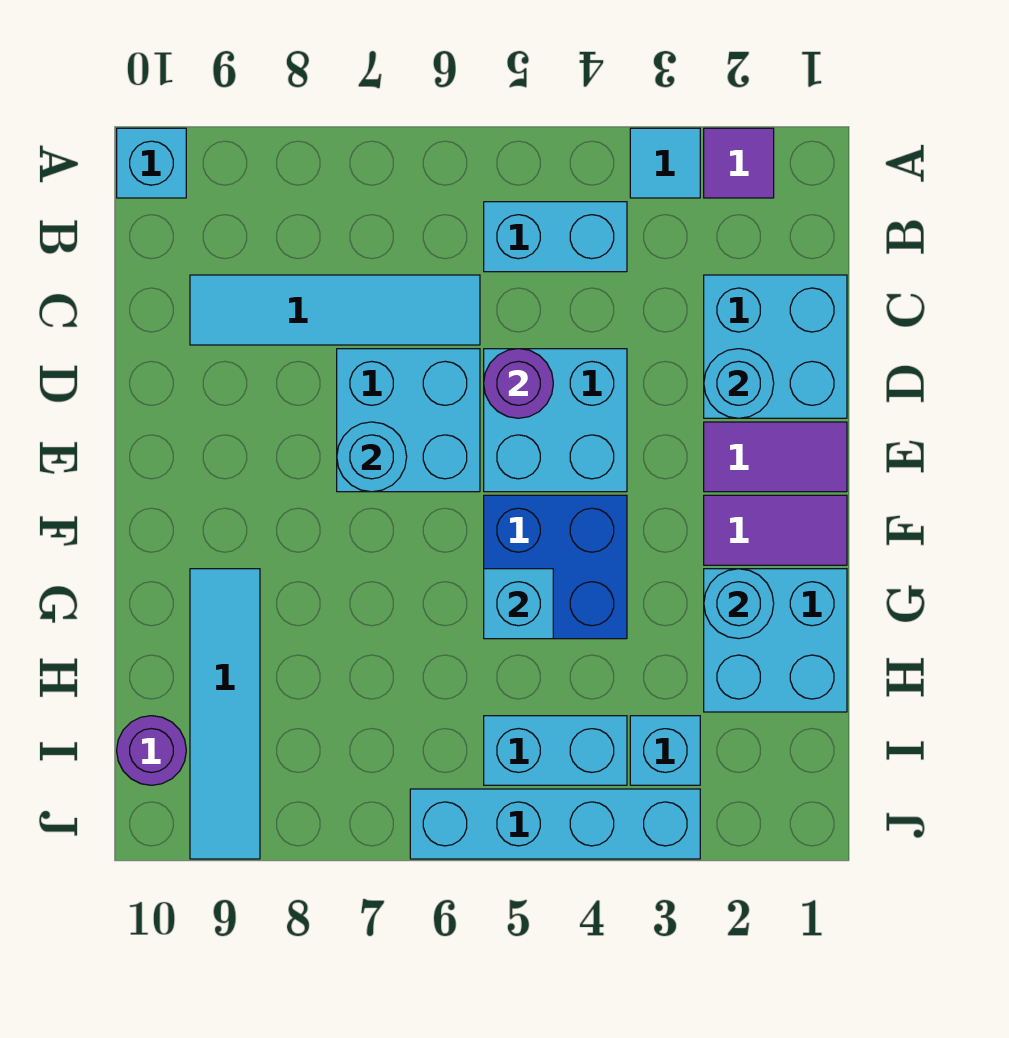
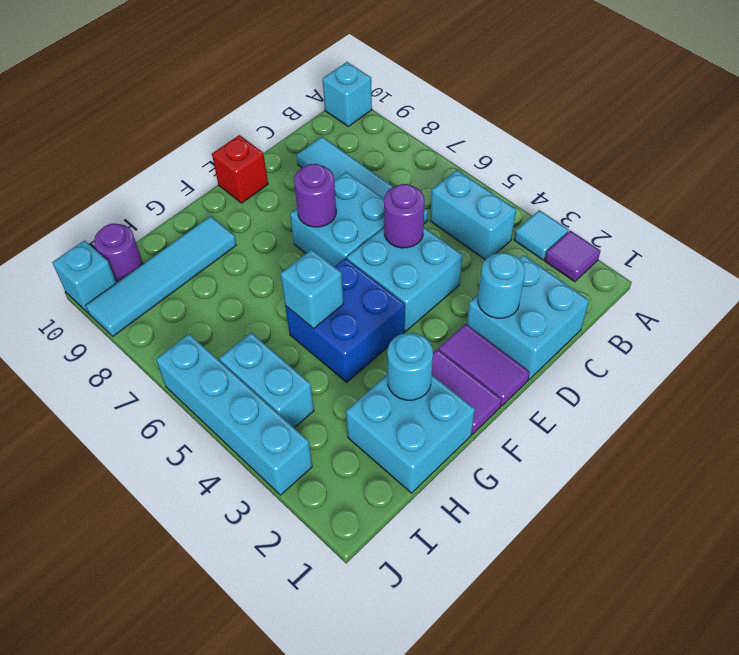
cyan round brick E7 level 2 -> purple round brick E7 level 2
none -> red brick E10 level 1
cyan brick I3 level 1 -> cyan brick J10 level 1

